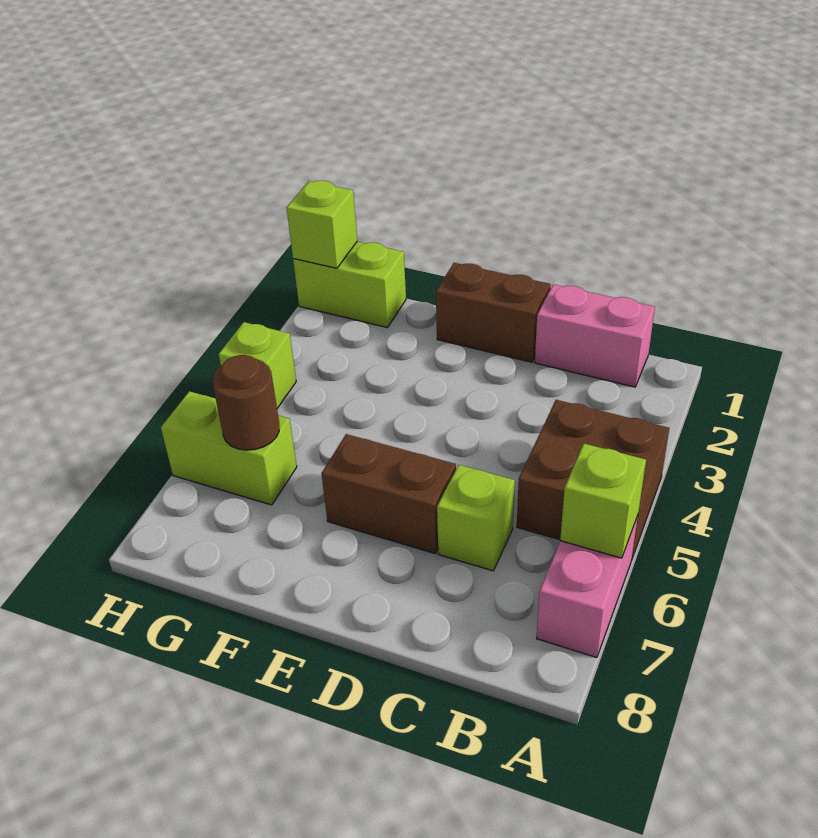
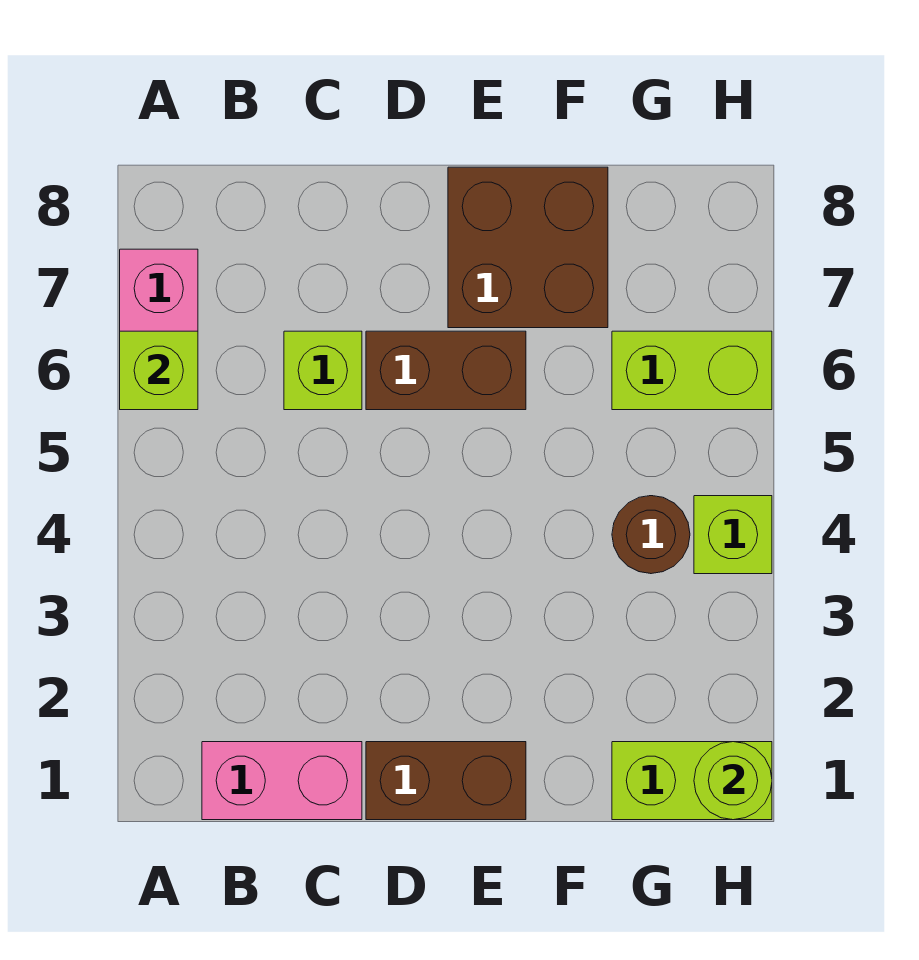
brown brick A4:B5 level 1 -> brown brick E7:F8 level 1
brown round brick G6 level 2 -> brown round brick G4 level 1
lime brick H1 level 2 -> lime round brick H1 level 2

